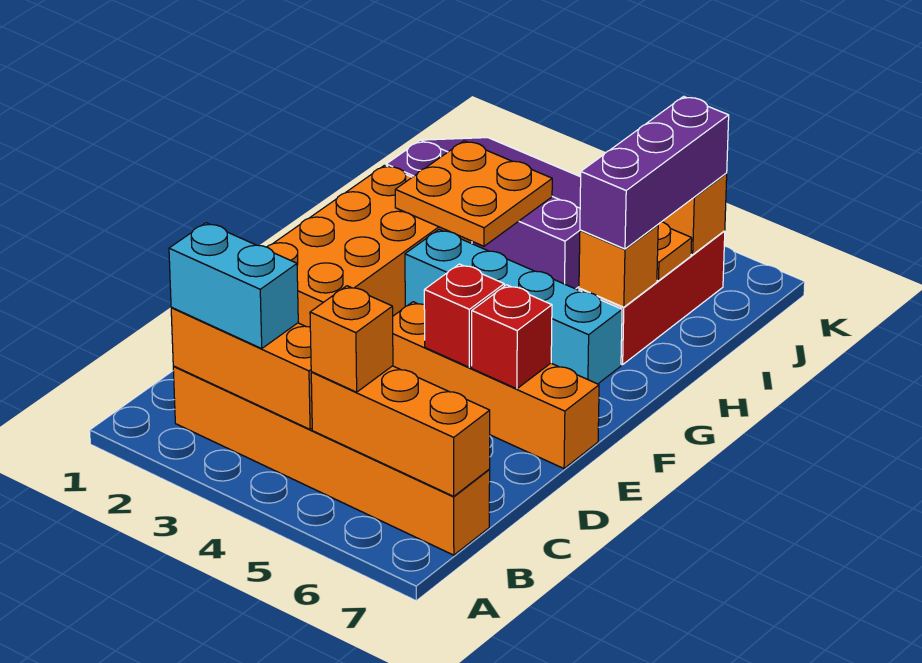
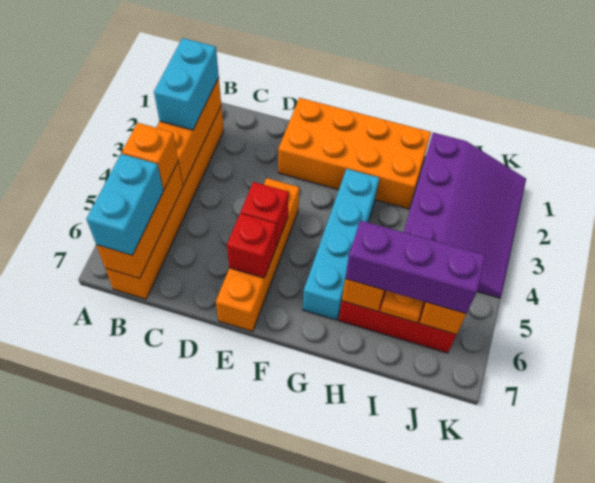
none -> cyan brick B6:B7 level 3
orange plate H2:I3 level 2 -> none

